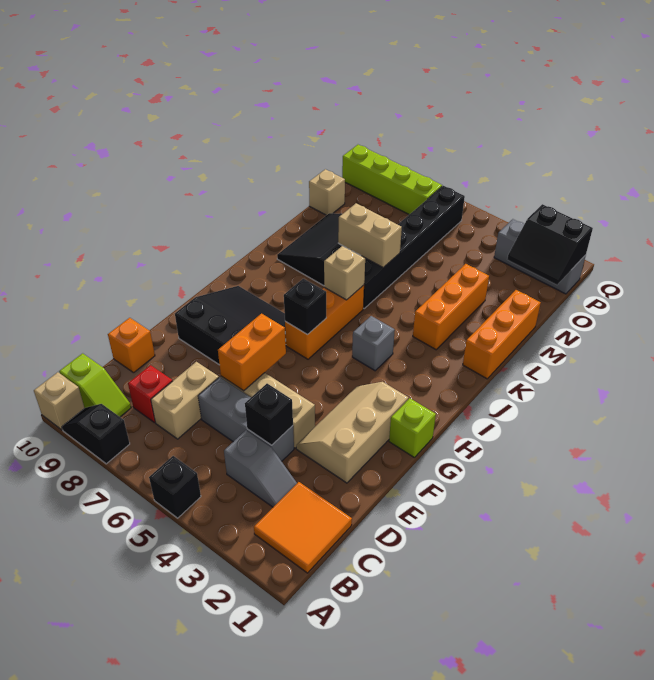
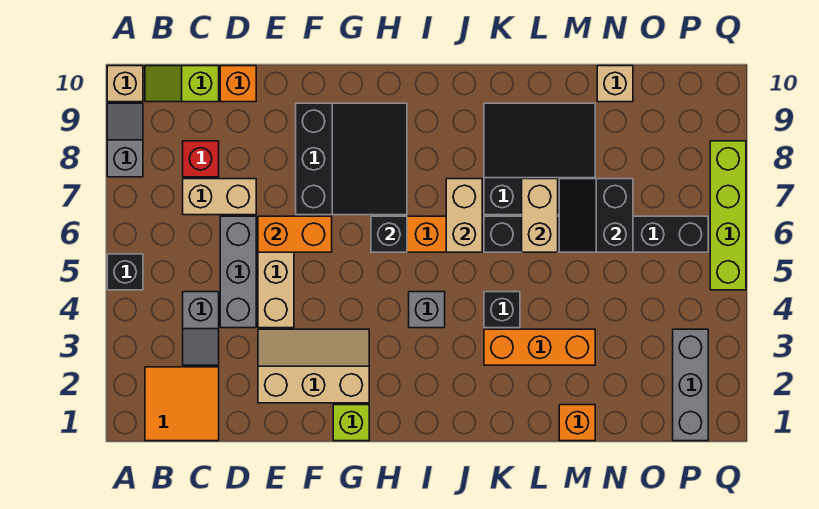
black slope A8:A9 level 1 top 8 -> grey slope A8:A9 level 1 top 8
lime slope B9:B10 level 1 top 10 -> lime slope B10:C10 level 1 top C
black brick D4 level 2 -> black brick K4 level 1
tan brick J6 level 2 -> tan brick J6:J7 level 2
orange brick K1:M1 level 1 -> orange brick M1 level 1
black slope O1:P2 level 2 top P -> black slope M6:N7 level 2 top N
lime brick P7:P10 level 1 -> lime brick Q5:Q8 level 1

